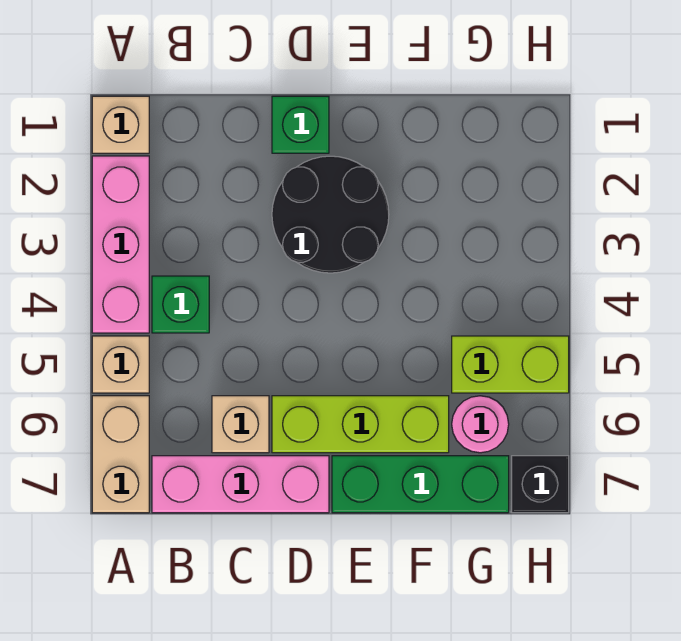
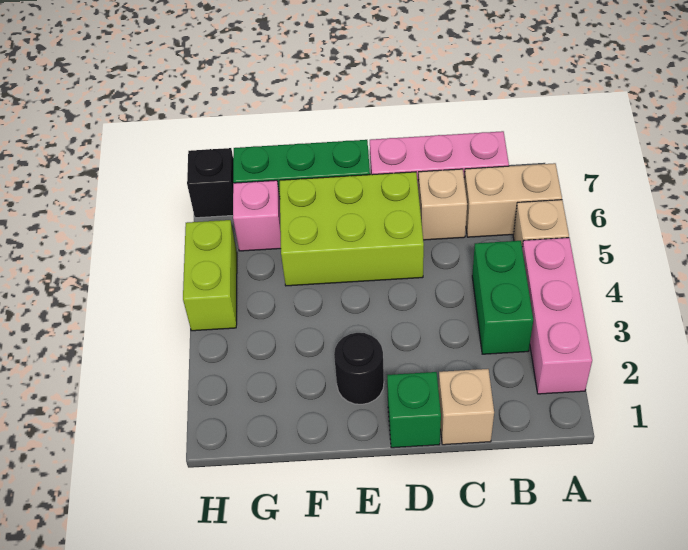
tan brick A1 level 1 -> tan brick C1 level 1
tan brick A6:A7 level 1 -> tan brick A6:B6 level 1
green brick B4 level 1 -> green brick B3:B4 level 1
black round brick D2:E3 level 1 -> black round brick E2 level 1
lime brick D6:F6 level 1 -> lime brick D5:F6 level 1
lime brick G5:H5 level 1 -> lime brick H4:H5 level 1
pink round brick G6 level 1 -> pink brick G6 level 1

